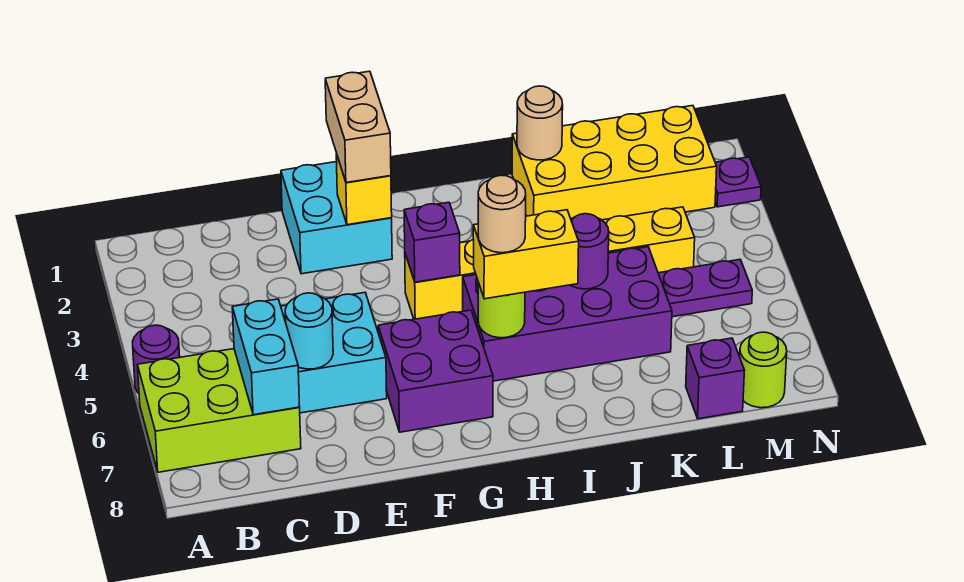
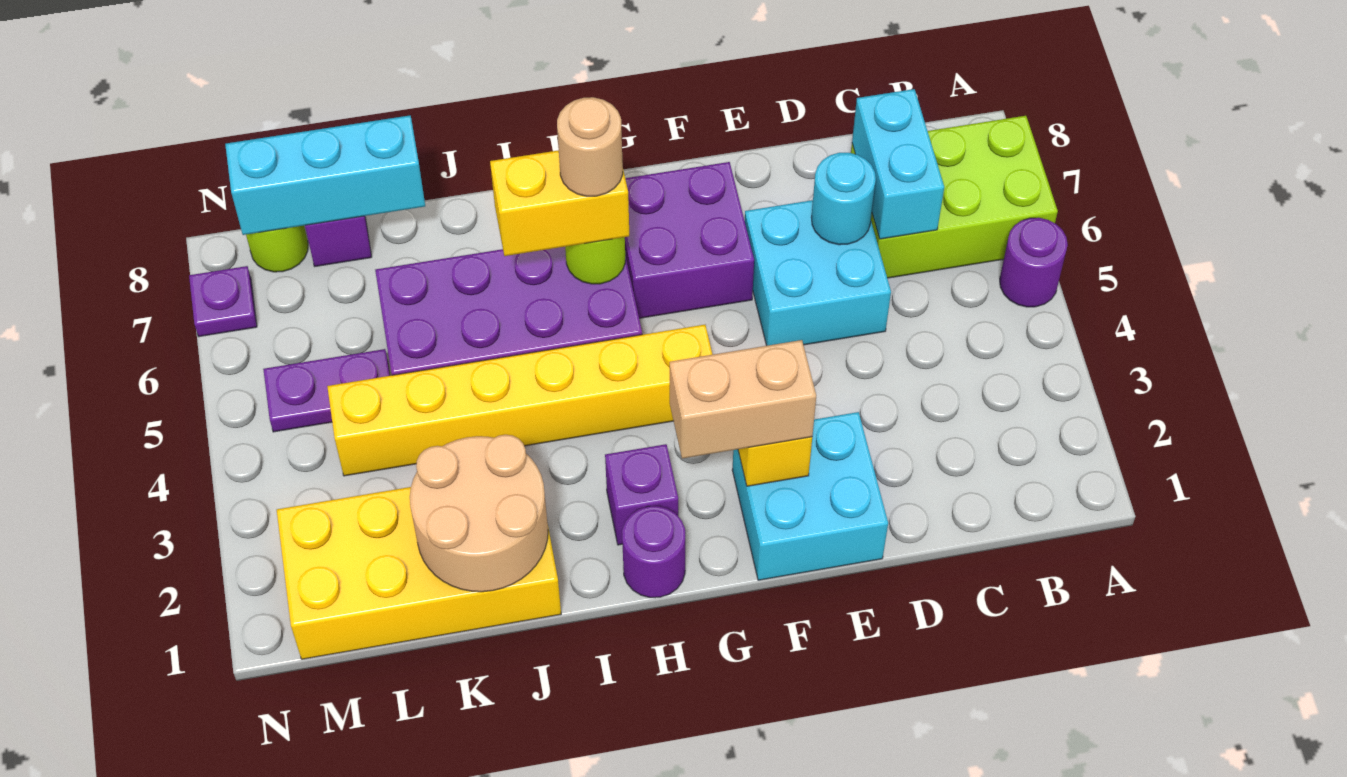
tan brick F1:F2 level 3 -> tan brick F2:G2 level 3
purple brick G4 level 2 -> purple brick H2 level 1
tan round brick J1 level 2 -> tan round brick J1:K2 level 2
purple round brick J5 level 2 -> purple round brick H1 level 1
none -> cyan brick K8:M8 level 2
purple plate N2 level 1 -> purple plate N7 level 1

